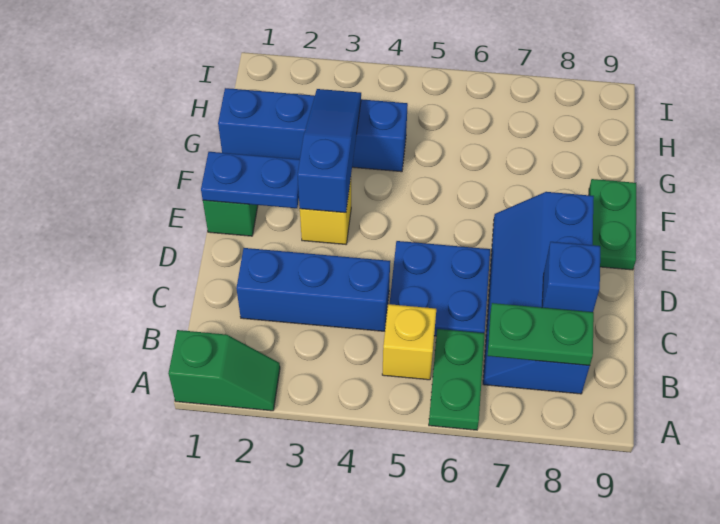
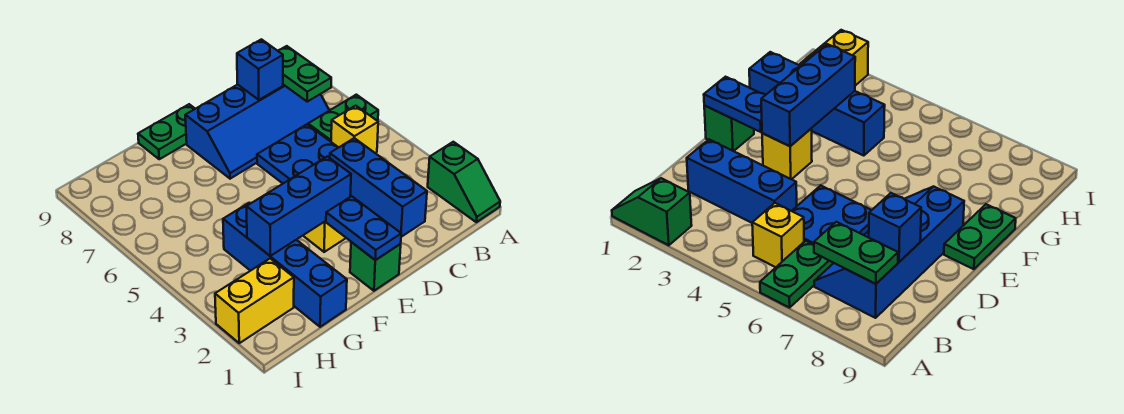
green slope A1:A2 level 1 top 1 -> green slope A1:A2 level 1 top 2
blue slope E3:G3 level 2 top E -> blue brick E3:G3 level 2
none -> yellow brick H2:I2 level 1

